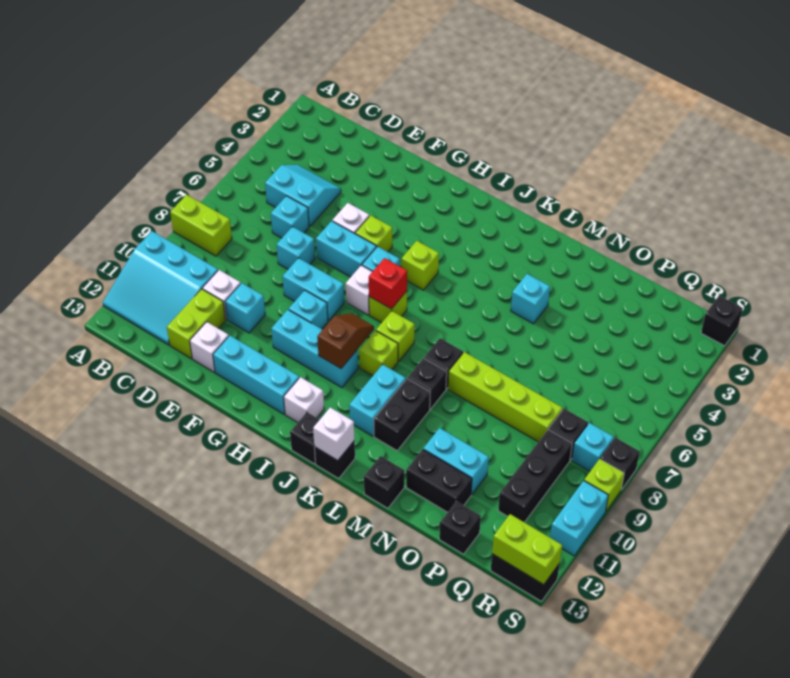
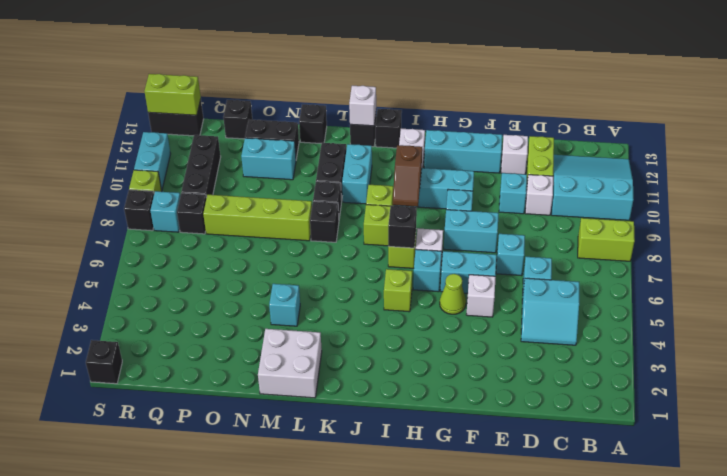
lime brick G5 level 1 -> lime cone G5 level 1
red brick I7 level 2 -> black brick I7 level 2
none -> white brick L1:M2 level 1

